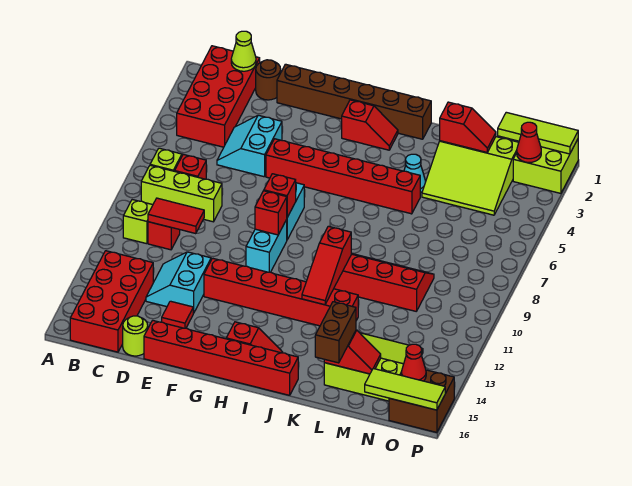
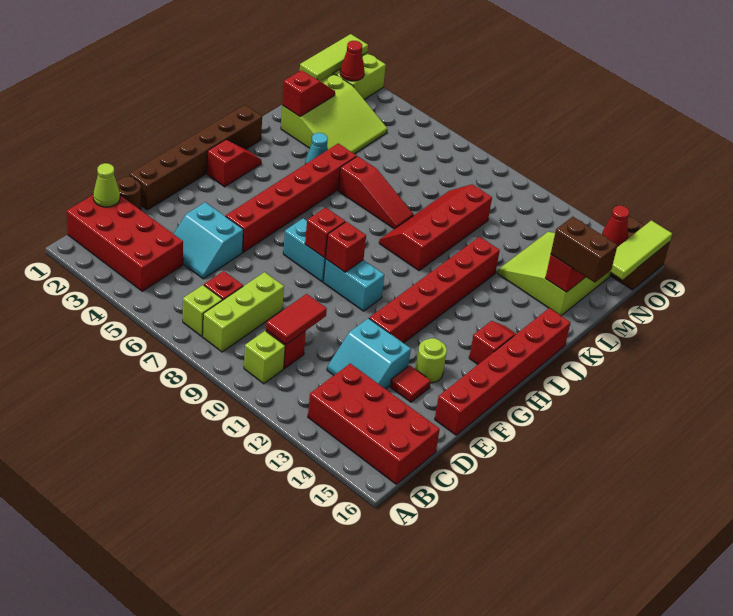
lime round brick D16 level 1 -> lime round brick F14 level 1
red slope J10:J12 level 2 top 10 -> red slope K6:K8 level 1 top 6

